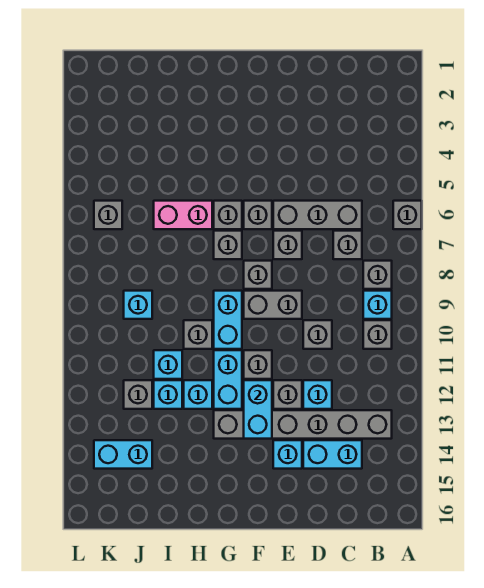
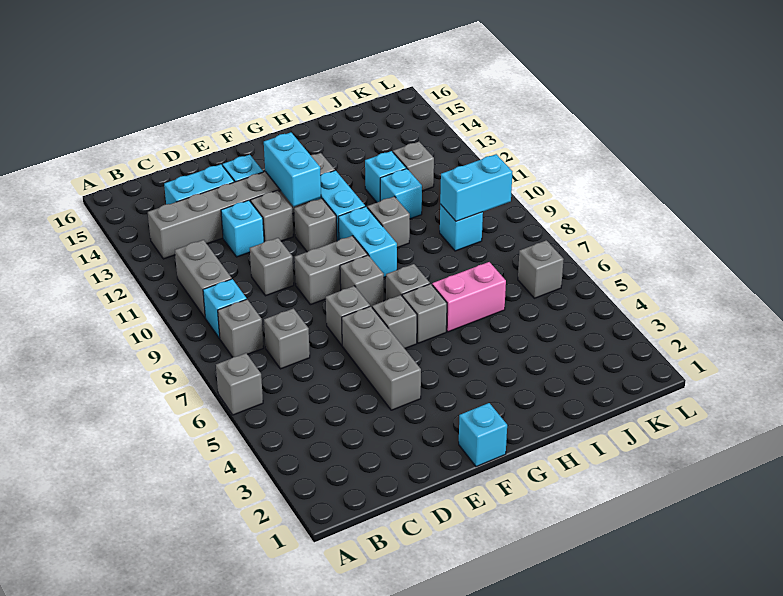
grey brick B10 level 1 -> grey brick B10:B11 level 1
grey brick C6:E6 level 1 -> grey brick E4:E6 level 1
cyan brick H12 level 1 -> cyan brick F1 level 1
cyan brick J14:K14 level 1 -> cyan brick J9:K9 level 2

